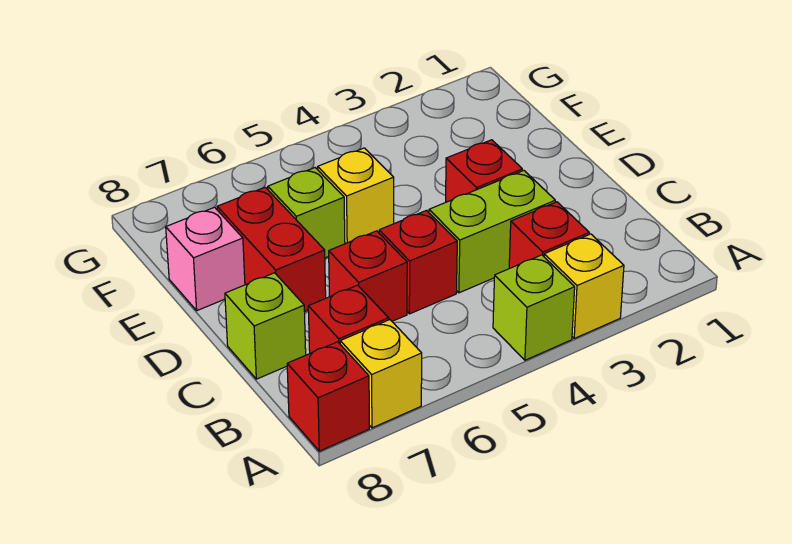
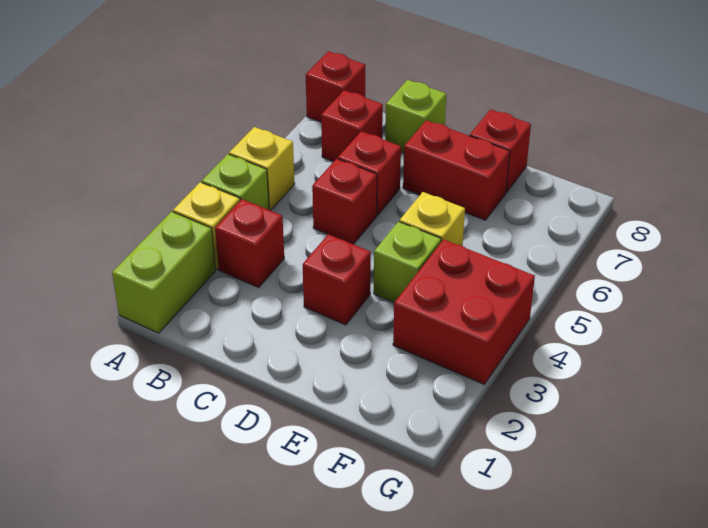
yellow brick A7 level 1 -> yellow brick A5 level 1
lime brick C3:C4 level 1 -> lime brick A1:A2 level 1
lime brick E6 level 1 -> lime brick E4 level 1
pink brick E8 level 1 -> red brick E8 level 1
none -> red brick F3:G4 level 1

